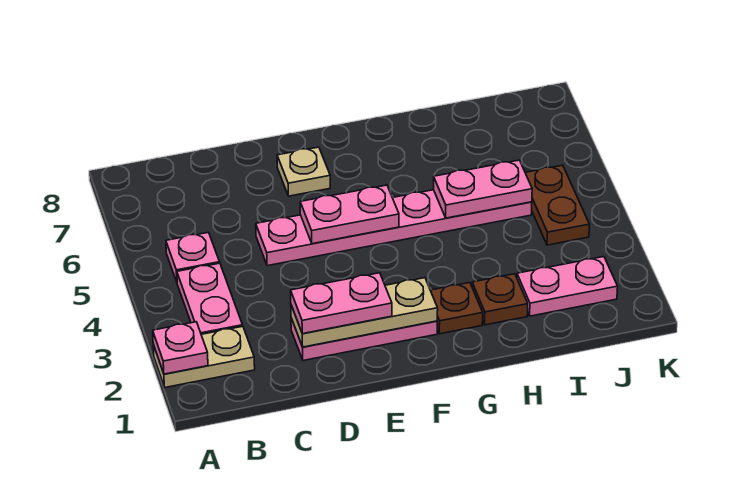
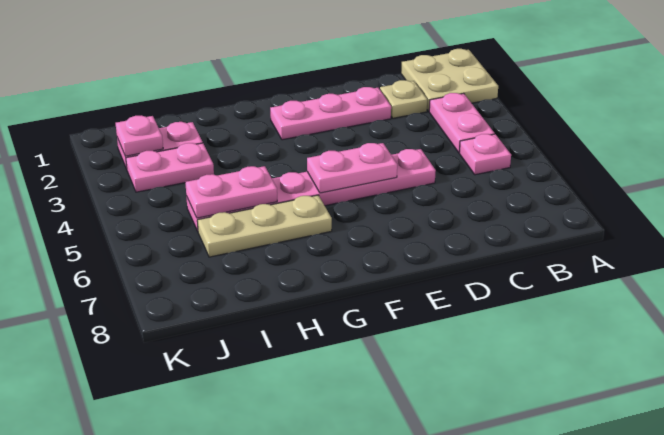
tan plate A2:B2 level 1 -> tan plate A1:B2 level 1
pink plate A2 level 2 -> pink plate J2 level 2
tan plate D2:F2 level 2 -> tan plate G6:I6 level 1
pink plate D2:E2 level 3 -> pink plate I3:J3 level 1
tan plate E7 level 1 -> tan plate C2 level 1
brown plate G2 level 1 -> none
brown plate H2 level 1 -> none
brown plate J4:J5 level 1 -> none

